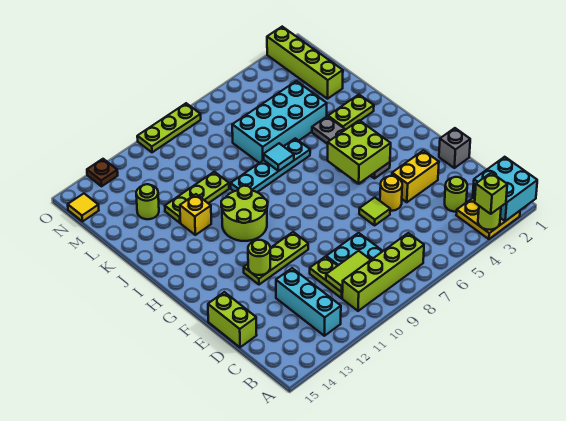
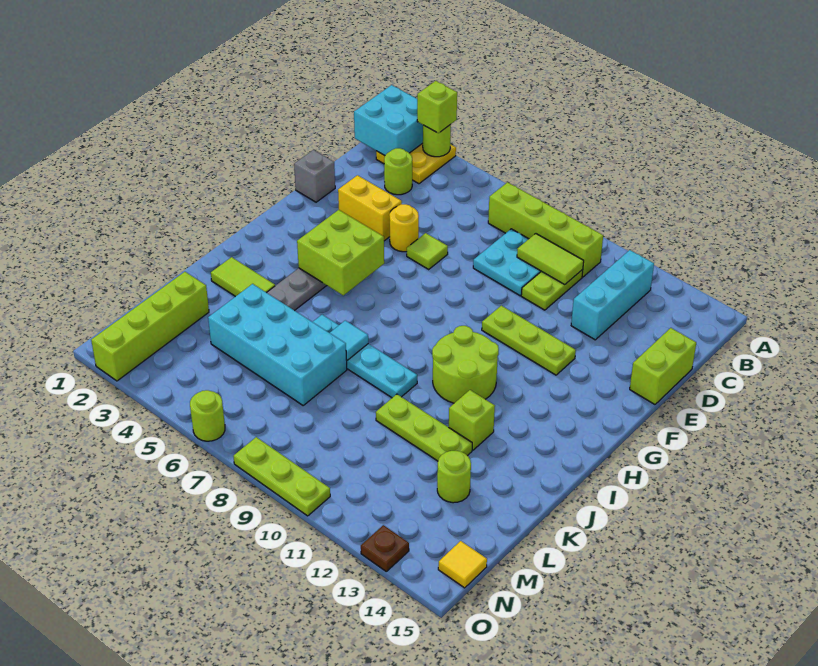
lime round brick F12 level 2 -> lime round brick O6 level 1
lime plate J2:J3 level 1 -> lime tile J2:J3 level 1
yellow brick J12 level 1 -> lime brick J12 level 1

